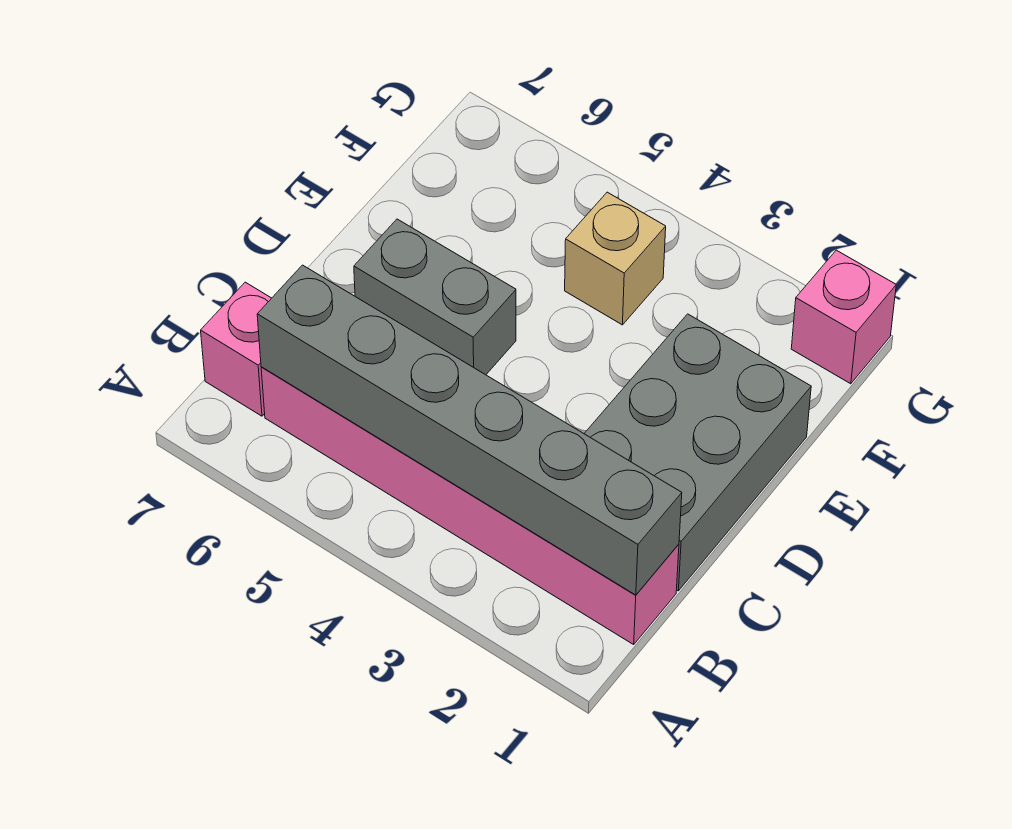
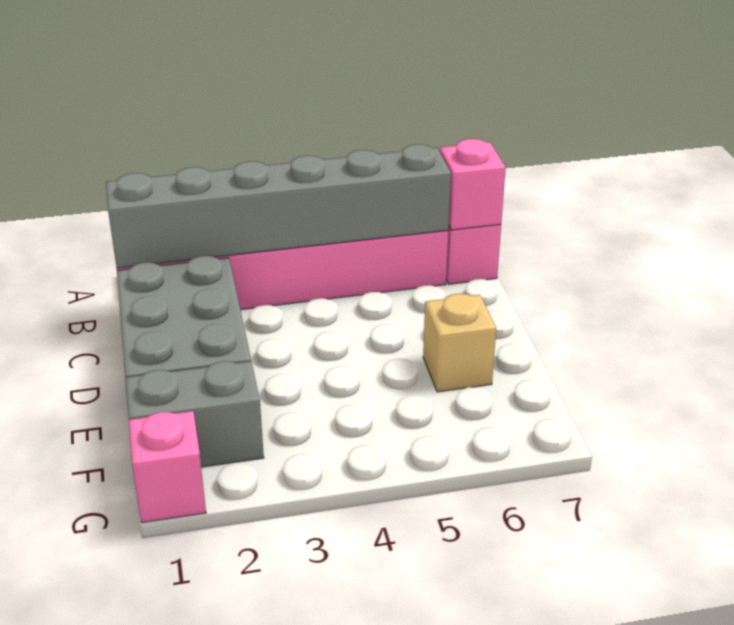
none -> pink brick B7 level 2
grey brick D5:D6 level 1 -> grey brick F1:F2 level 1
tan brick F4 level 1 -> tan brick E6 level 1

